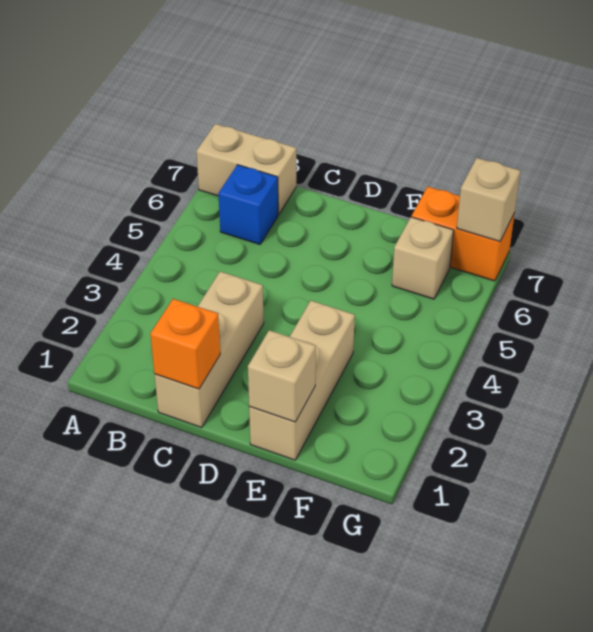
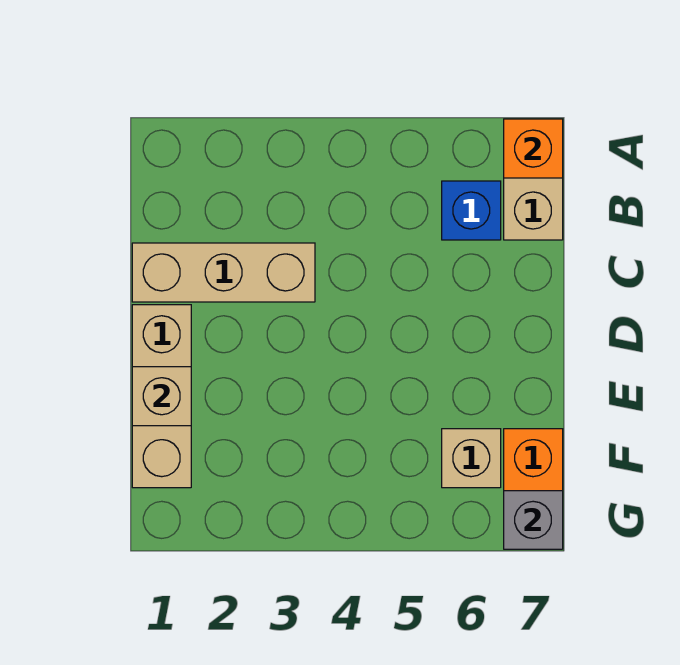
orange brick C1 level 2 -> orange brick A7 level 2
tan brick E1:E3 level 1 -> tan brick D1:F1 level 1
tan brick G7 level 2 -> grey brick G7 level 2

